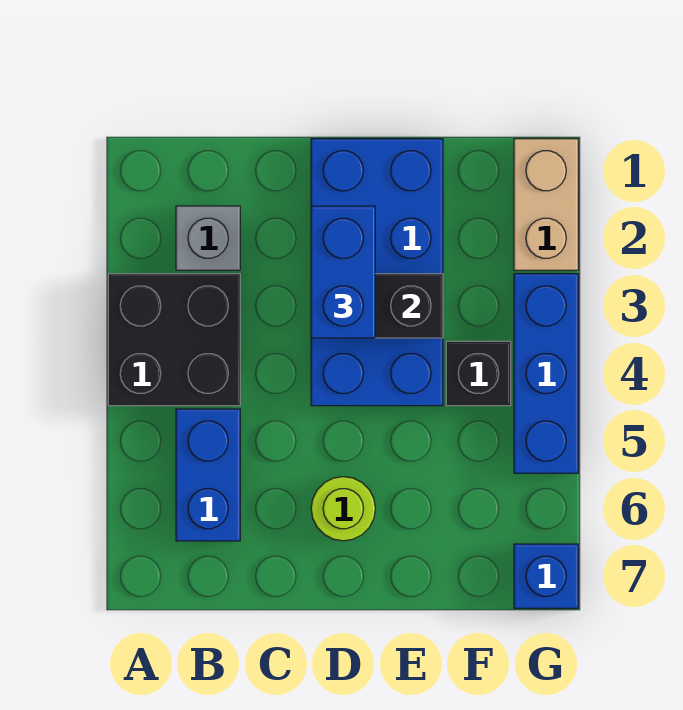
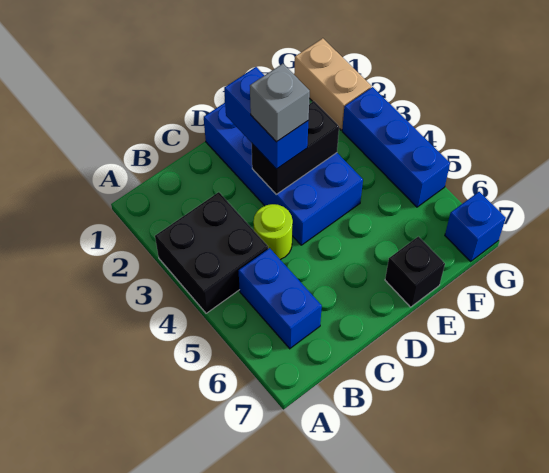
grey brick B2 level 1 -> grey brick D3 level 4
lime round brick D6 level 1 -> lime round brick C4 level 1
black brick F4 level 1 -> black brick E7 level 1

